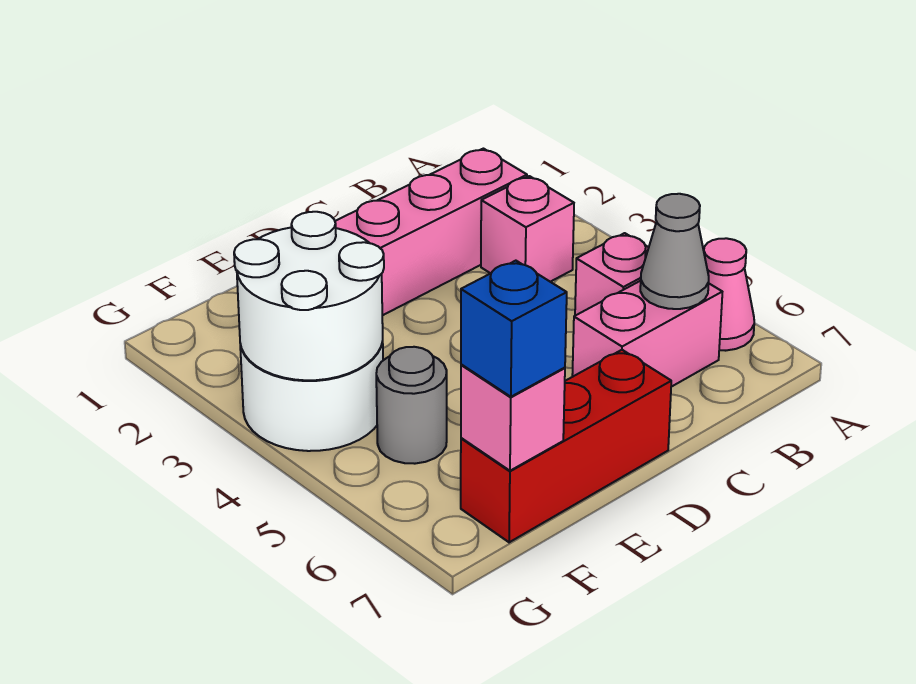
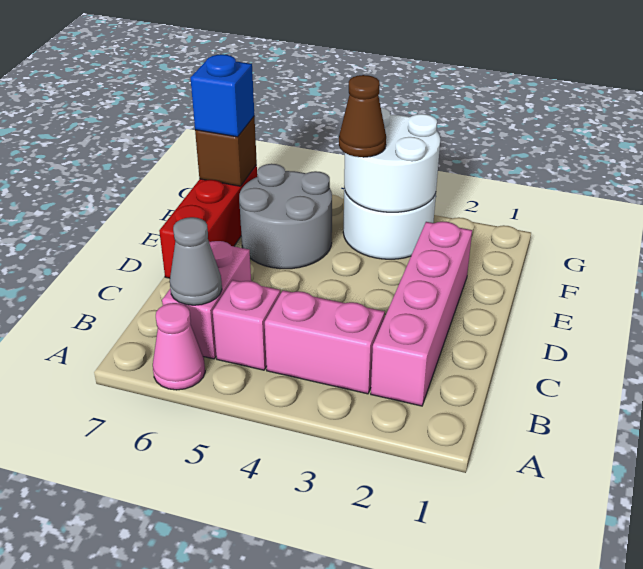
pink brick B3 level 1 -> pink brick B3:B4 level 1
none -> brown cone F4 level 3
grey round brick F5 level 1 -> grey round brick E5:F6 level 1
pink brick F7 level 2 -> brown brick F7 level 2

